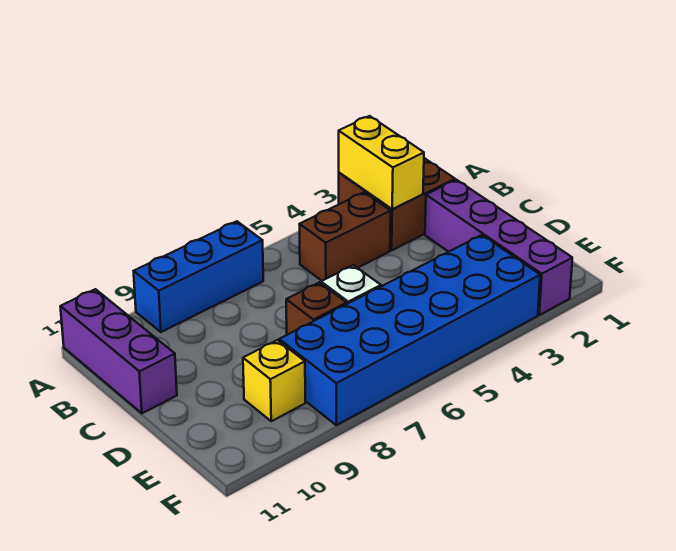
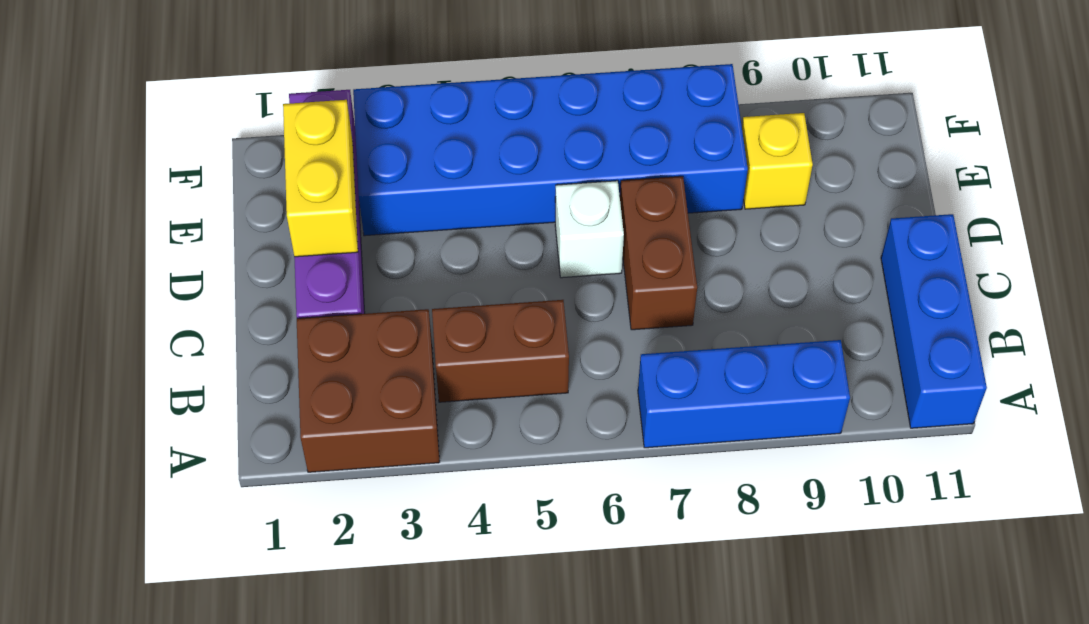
yellow brick A3:B3 level 2 -> yellow brick D2:E2 level 2
purple brick A11:C11 level 1 -> blue brick A11:C11 level 1
brown brick D7 level 1 -> brown brick C7:D7 level 1

